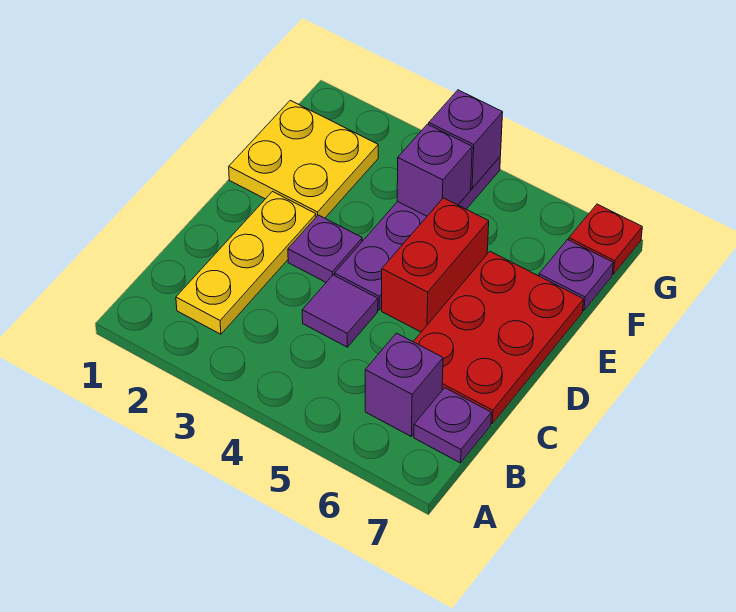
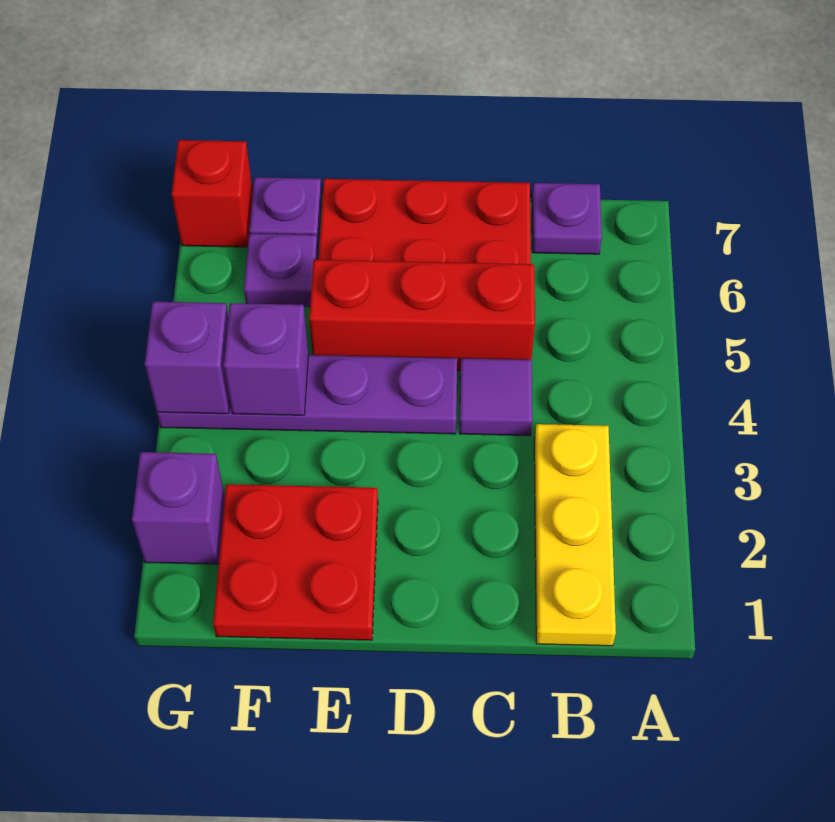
yellow plate B2:D2 level 1 -> yellow plate B1:B3 level 1
purple brick B6 level 1 -> purple brick G2 level 1
purple plate D3 level 1 -> purple plate F6 level 1
red brick D5:E5 level 1 -> red brick C5:E5 level 1
yellow plate E1:F2 level 1 -> red plate E1:F2 level 1
red plate G7 level 1 -> red brick G7 level 1

